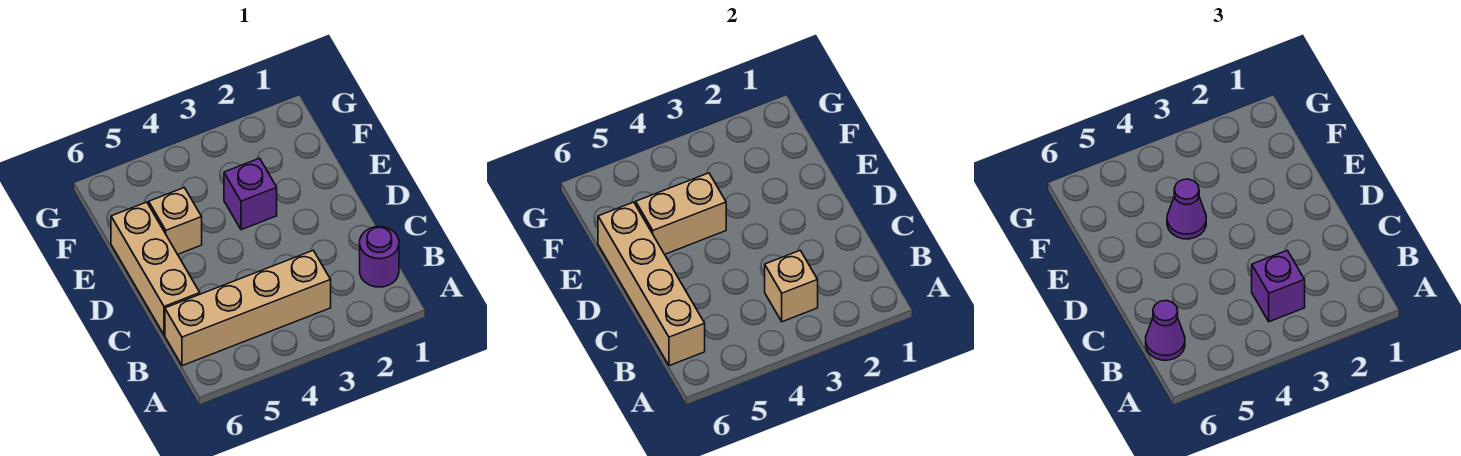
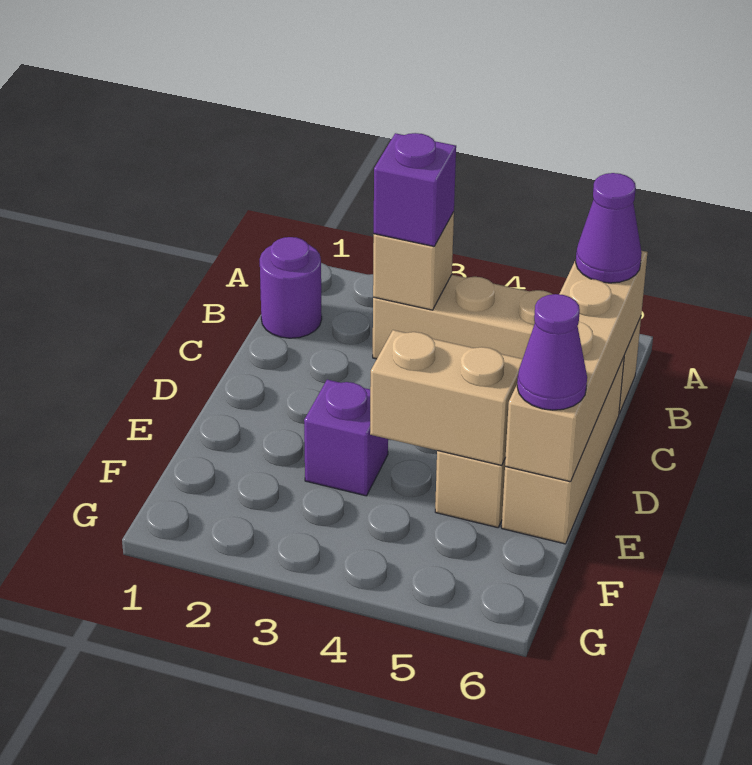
purple cone E4 level 3 -> purple cone E6 level 3

